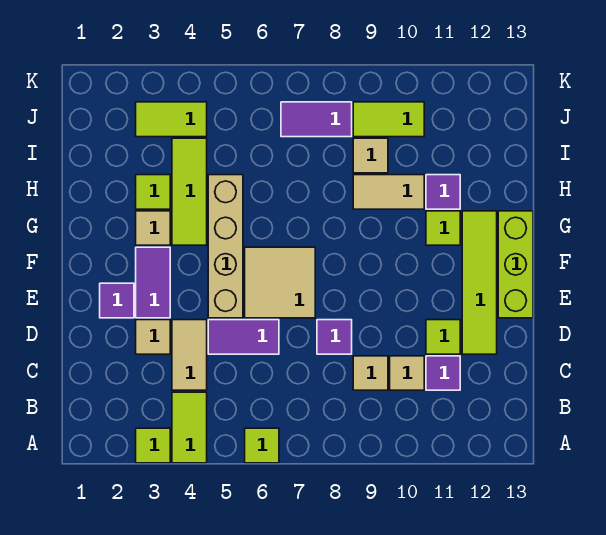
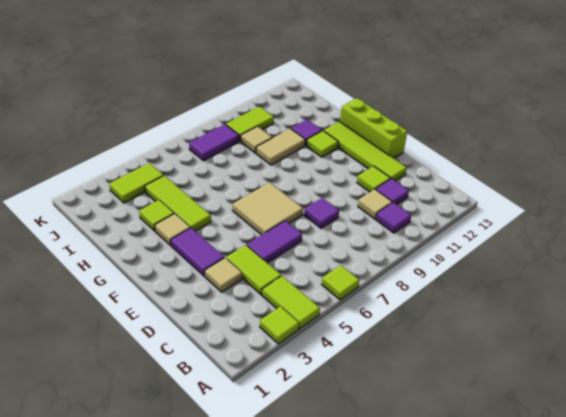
tan tile C4:D4 level 1 -> lime tile C4:D4 level 1
tan tile C9 level 1 -> none
purple tile E2 level 1 -> purple tile B10 level 1
tan brick E5:H5 level 1 -> none

